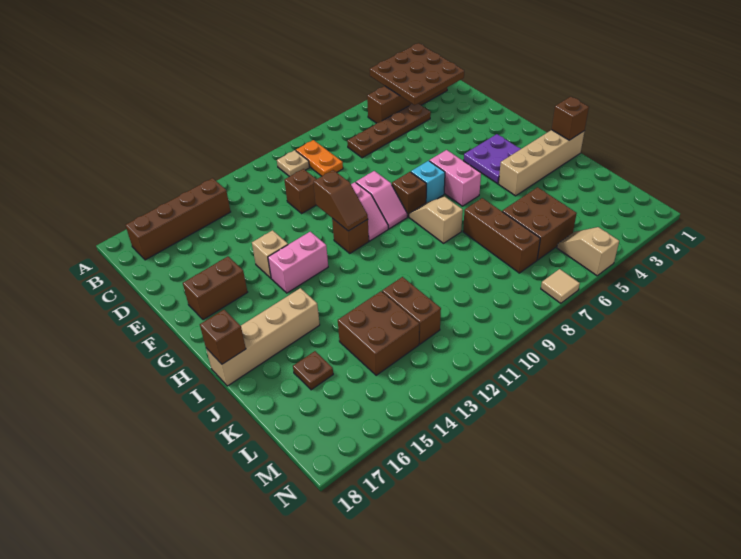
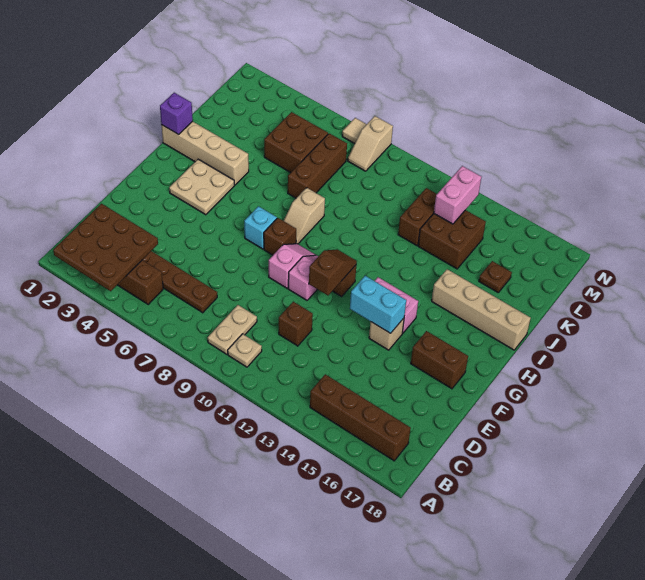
orange plate B9:C9 level 1 -> tan plate B9:C9 level 1
none -> cyan brick F13:F14 level 2
purple plate G3:H4 level 1 -> tan plate G3:H4 level 1
pink brick G6:H6 level 1 -> pink brick L13:M13 level 2
brown brick I1 level 2 -> purple brick I1 level 2
brown brick I18 level 2 -> none
tan slope M5:N5 level 1 top N -> tan slope M8:N8 level 1 top N

